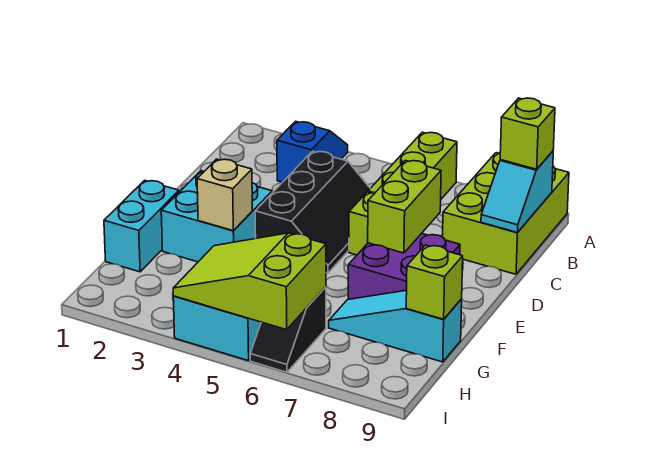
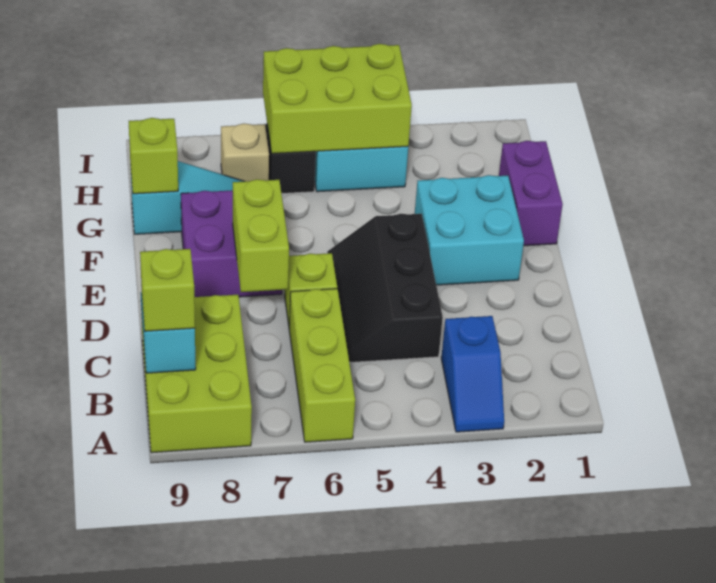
cyan brick F1:G1 level 1 -> purple brick F1:G1 level 1
tan brick F3 level 2 -> tan brick H7 level 1
lime slope H4:I6 level 2 top 6 -> lime brick H4:I6 level 2

